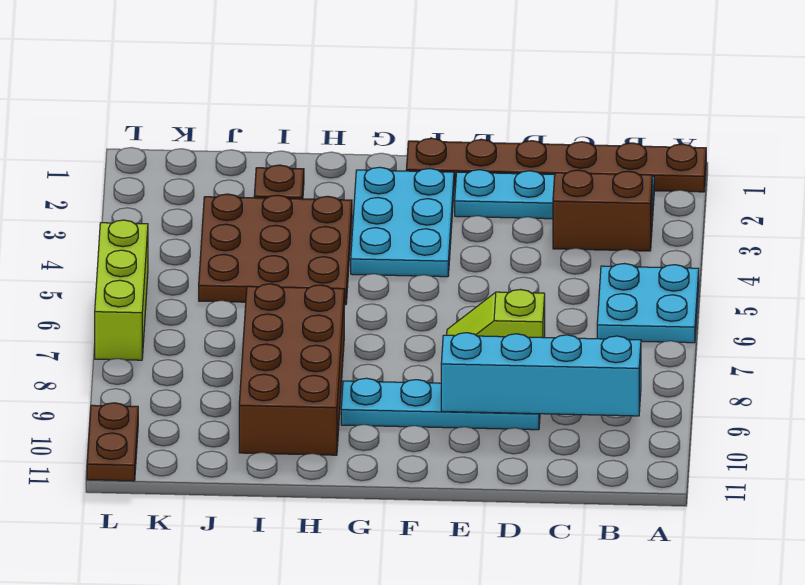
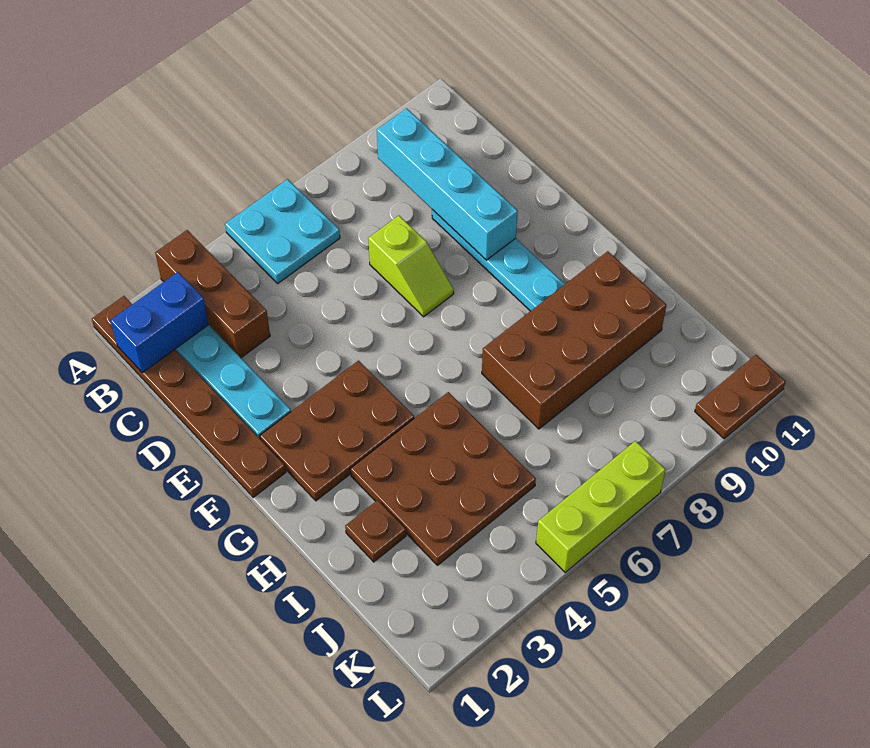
none -> blue brick B1:B2 level 2
brown brick B3:C3 level 1 -> brown brick A3:C3 level 1
cyan plate F2:G4 level 1 -> brown plate F2:G4 level 1

